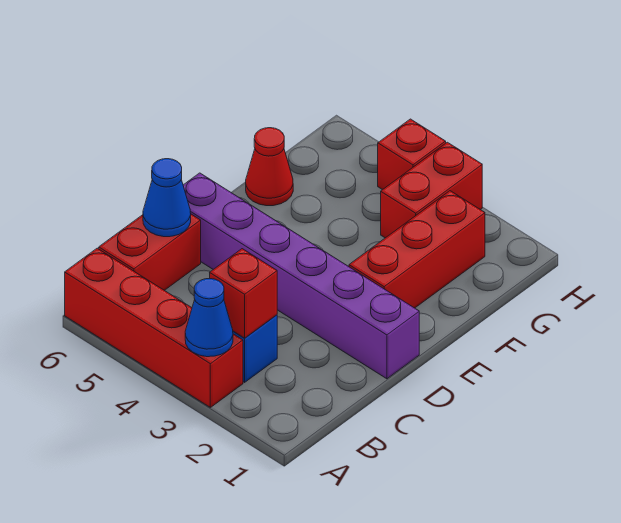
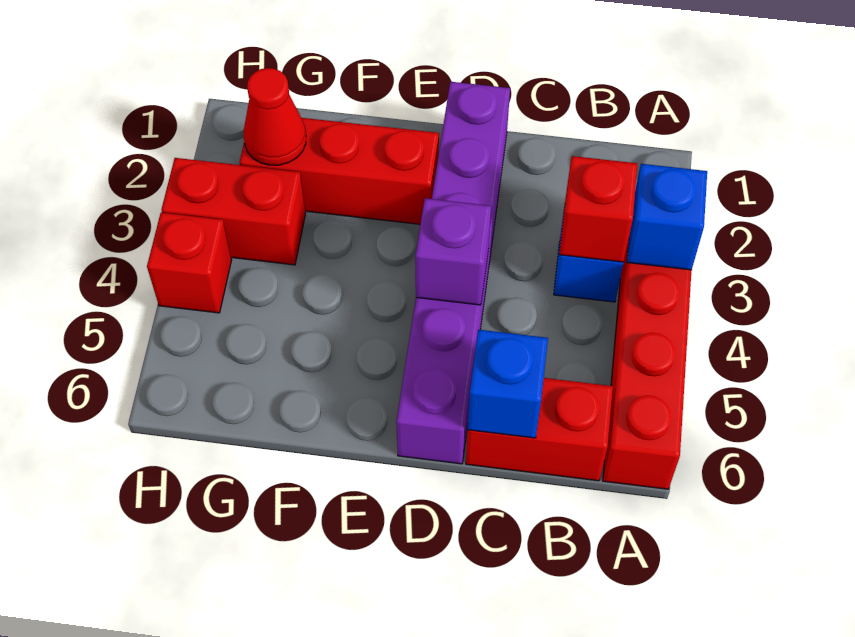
blue cone A3 level 2 -> blue brick A3 level 2
blue cone C6 level 2 -> blue brick C6 level 2
none -> purple brick D4 level 2
red cone F6 level 1 -> red cone G2 level 2

